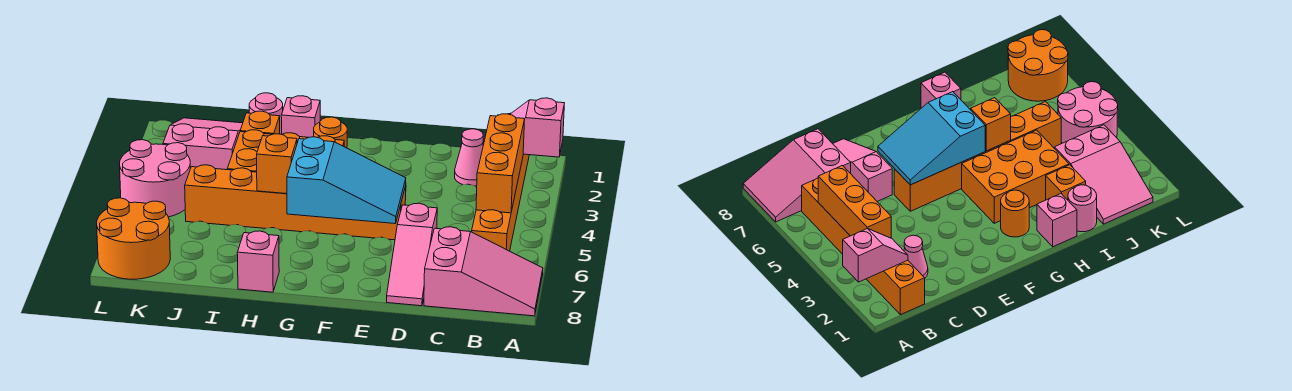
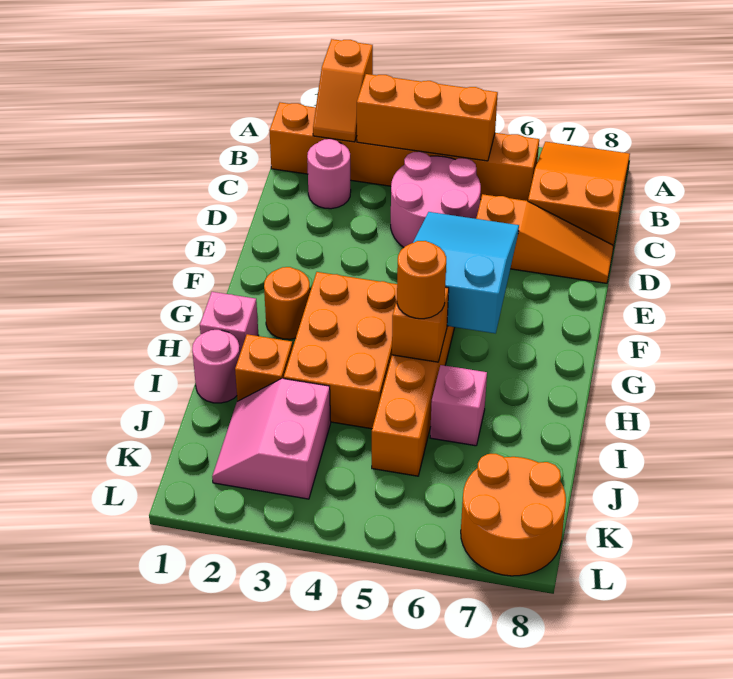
pink slope A2:B2 level 2 top A -> orange slope A2:B2 level 2 top A
pink slope A7:C8 level 1 top C -> orange slope A7:C8 level 1 top C
pink cone C2 level 1 -> pink round brick C2 level 1
pink slope D6:D8 level 1 top 6 -> orange slope D6:D8 level 1 top 6
none -> orange round brick H5 level 3
pink brick H8 level 1 -> pink brick I6 level 1
pink slope J1:K3 level 1 top 3 -> pink slope J2:K3 level 1 top 3
pink round brick K4:L5 level 1 -> pink round brick C4:D5 level 1

